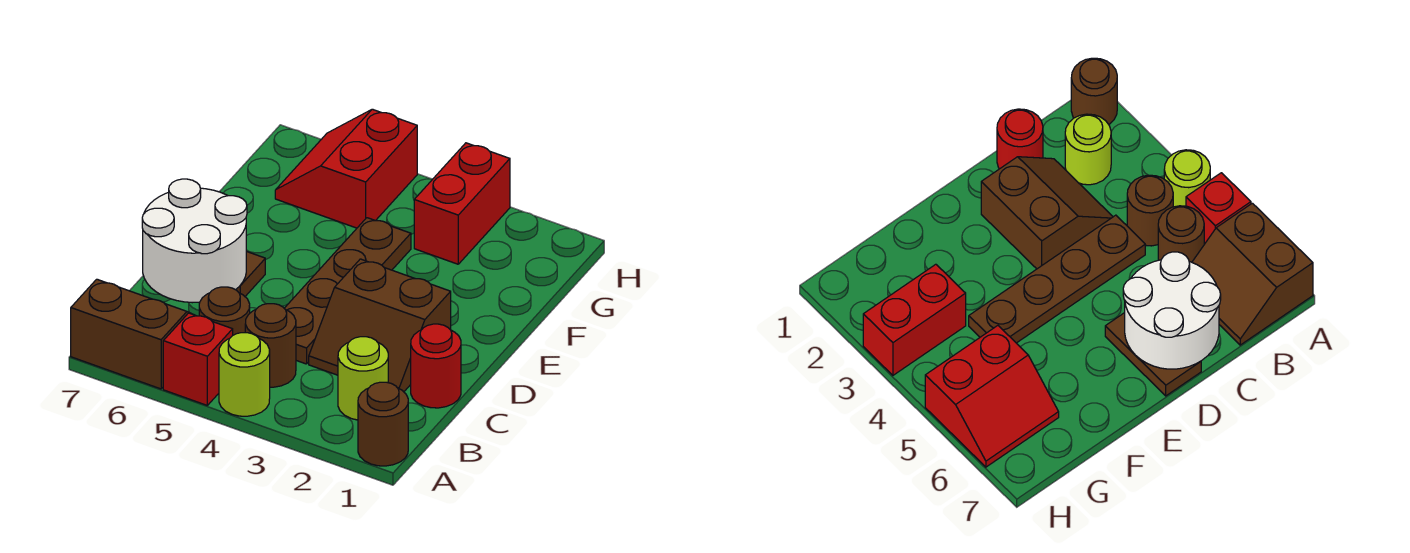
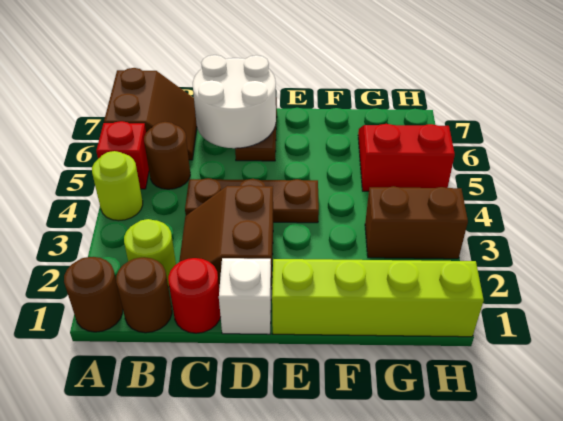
brown round brick B4 level 1 -> brown round brick B1 level 1
brown plate C4:F4 level 1 -> brown plate C4:E4 level 1
none -> white brick D1 level 1
none -> lime brick E1:H1 level 1
red brick G3:H3 level 1 -> brown brick G3:H3 level 1

